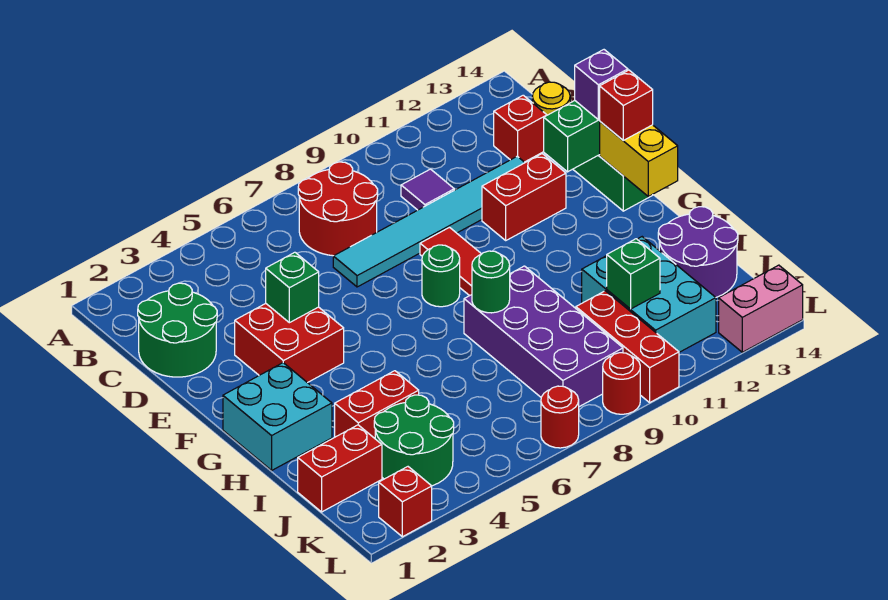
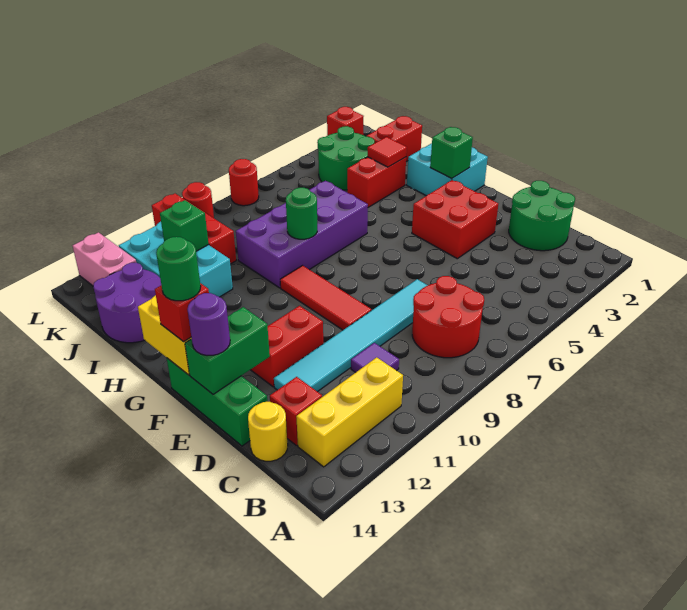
none -> yellow brick B11:B13 level 1
green brick E4 level 2 -> green brick G2 level 2
purple brick E14 level 3 -> purple round brick E14 level 3
green round brick F8 level 1 -> green round brick F14 level 4
purple brick H8:K9 level 1 -> purple brick H6:I9 level 1
none -> red tile I3 level 2
pink brick L13:L14 level 1 -> pink brick K13:L13 level 1

